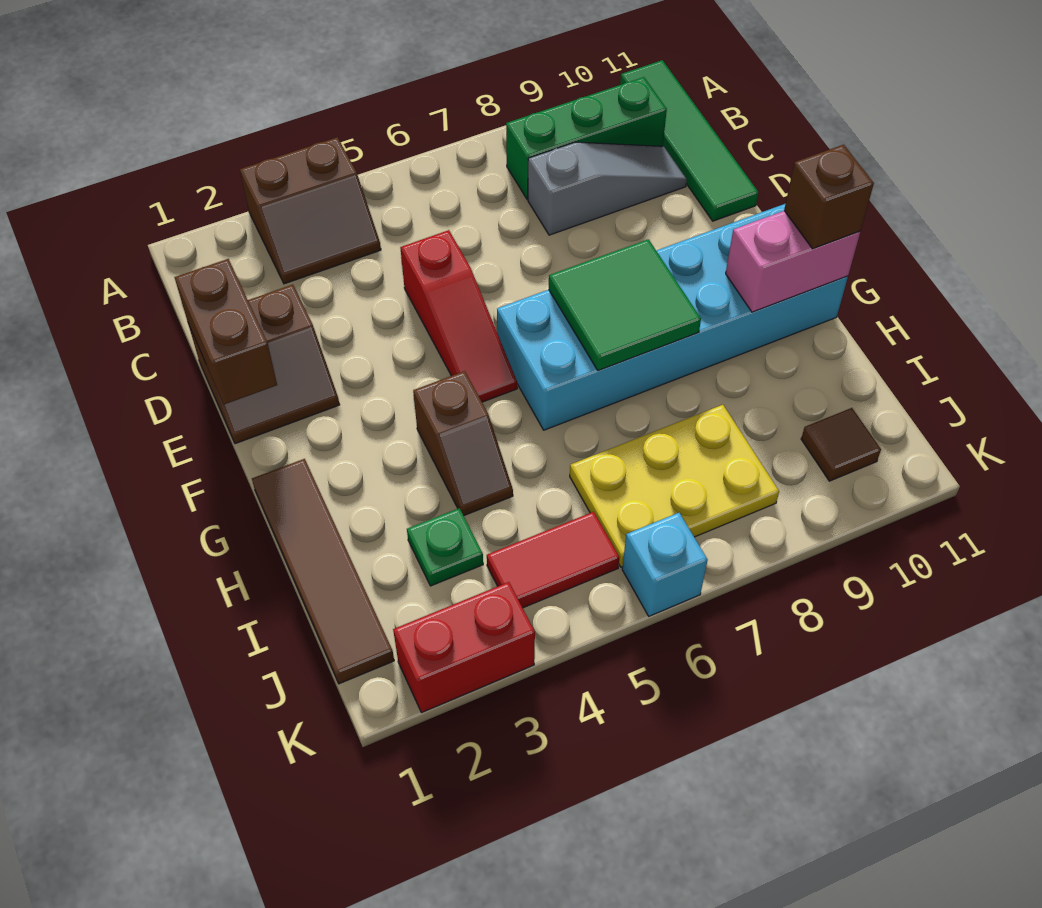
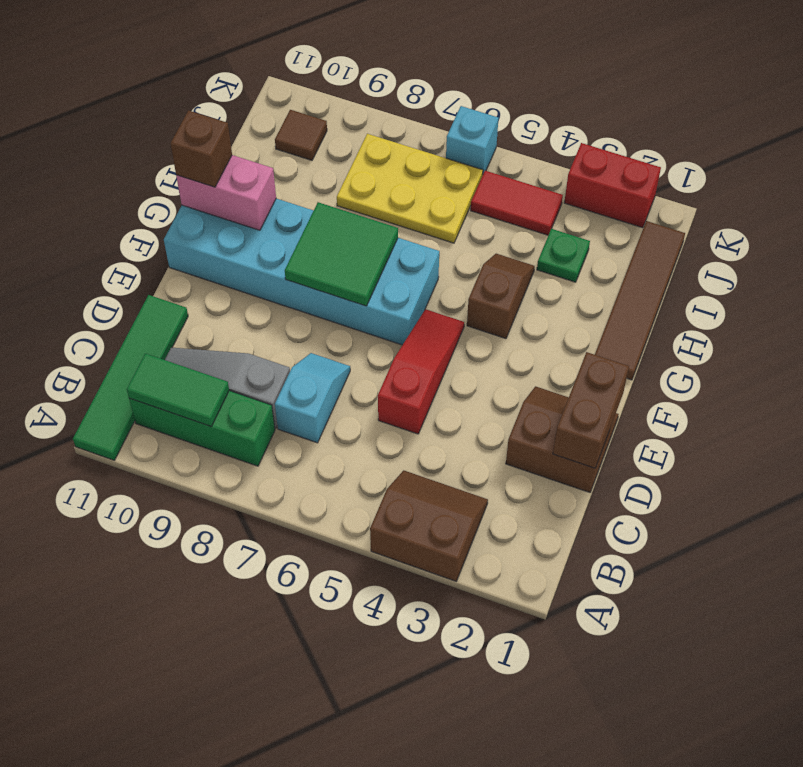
none -> green tile B9:B10 level 2
none -> cyan slope C7:D7 level 1 top C

